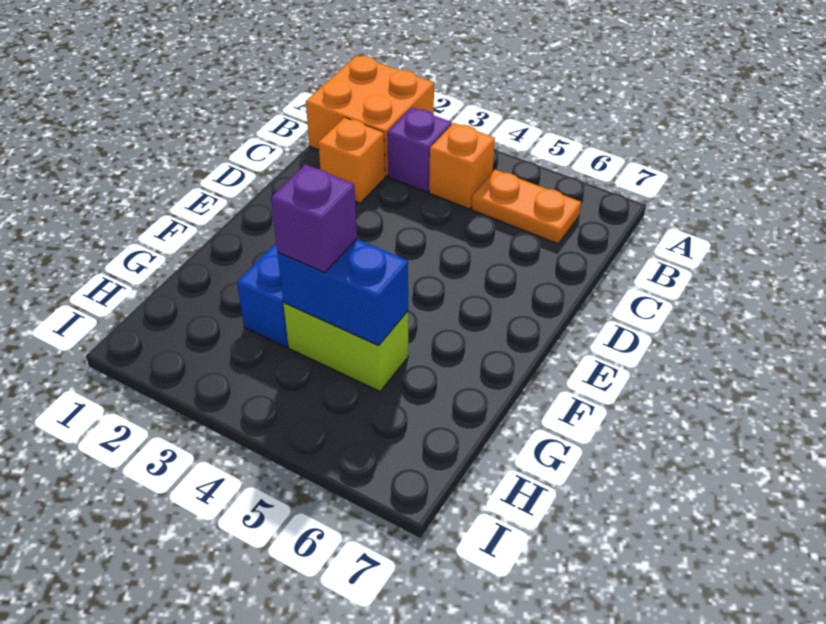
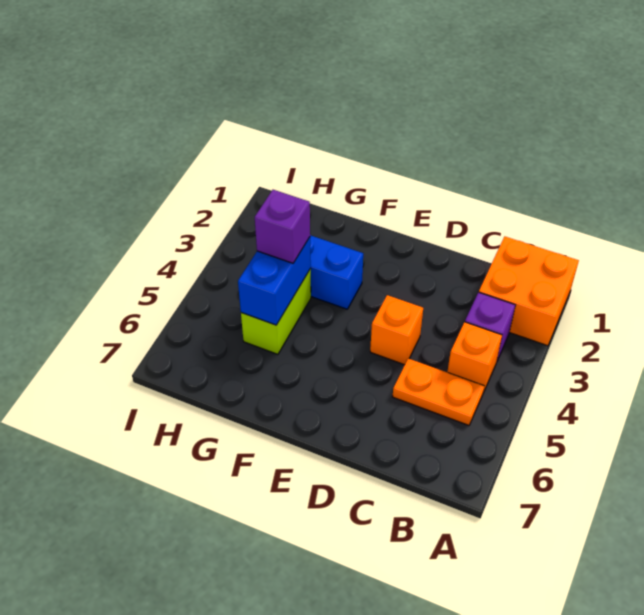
orange plate B5:B6 level 1 -> orange plate B5:C5 level 1
orange brick C2 level 1 -> orange brick D4 level 1

